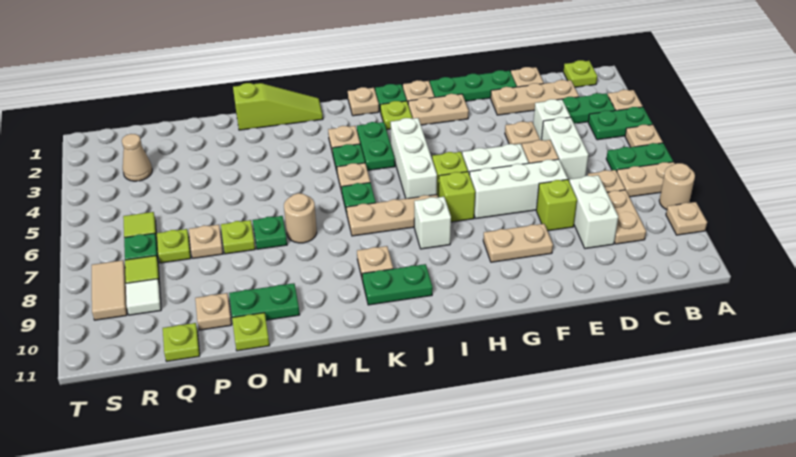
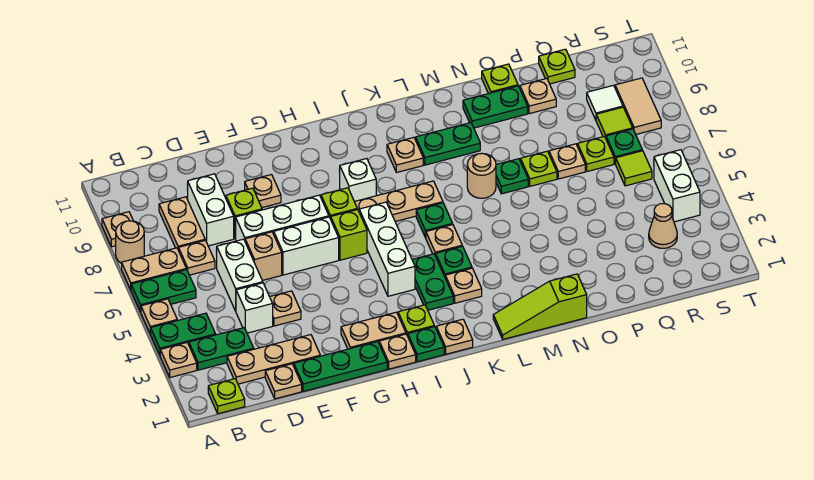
tan plate F9:G9 level 1 -> tan plate F9 level 1
green plate J10:K10 level 1 -> green plate L9:M9 level 1
none -> white brick S4:S5 level 1

